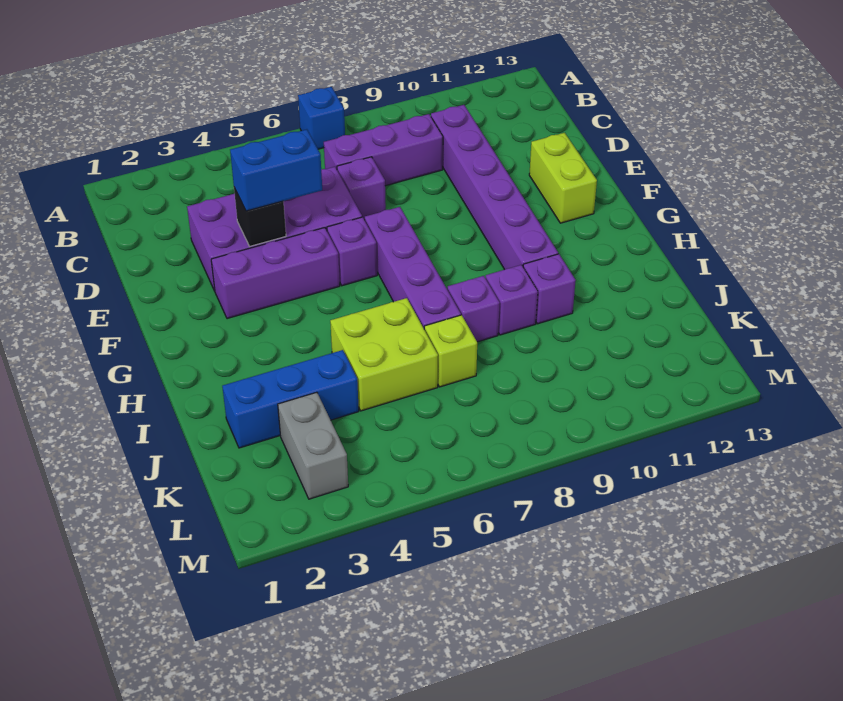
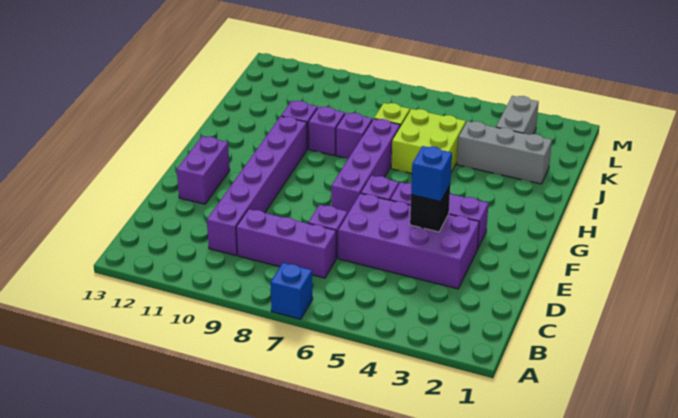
blue brick E4:E5 level 3 -> blue brick E4 level 3
lime brick E12:F12 level 1 -> purple brick E12:F12 level 1
blue brick J2:J4 level 1 -> grey brick J2:J4 level 1

